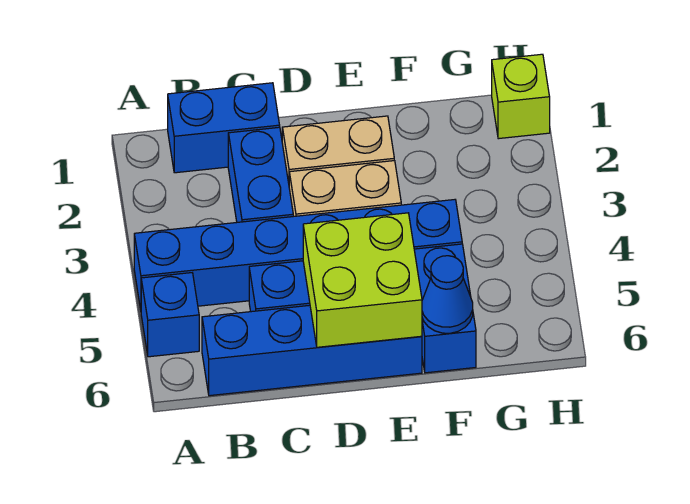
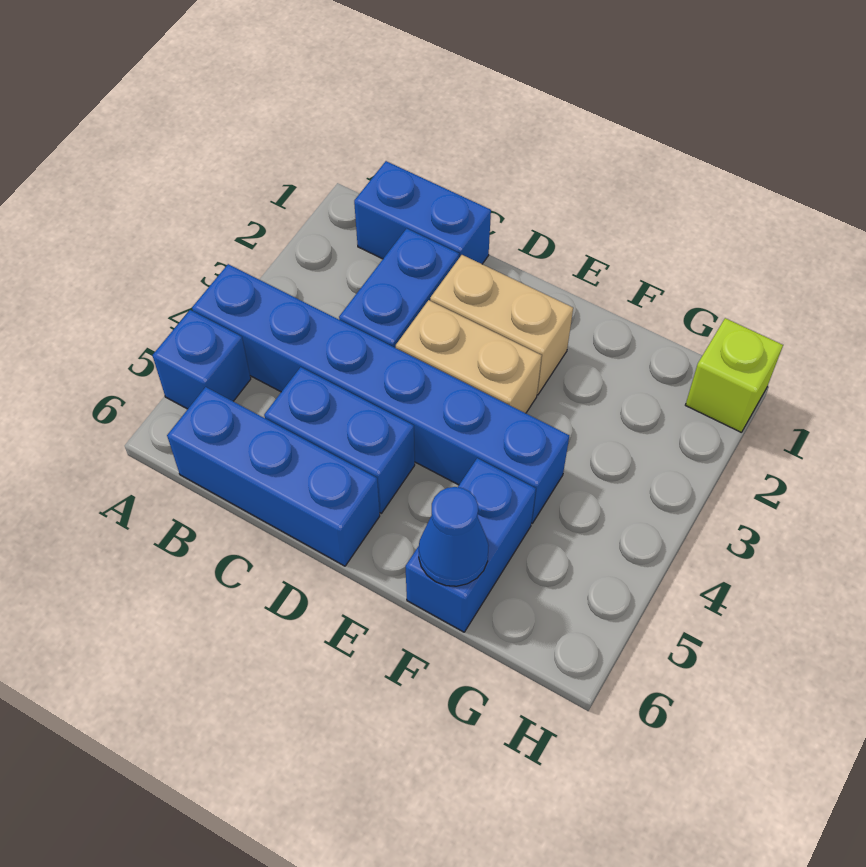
blue brick B6:E6 level 1 -> blue brick B6:D6 level 1
lime brick D5:E6 level 2 -> none

